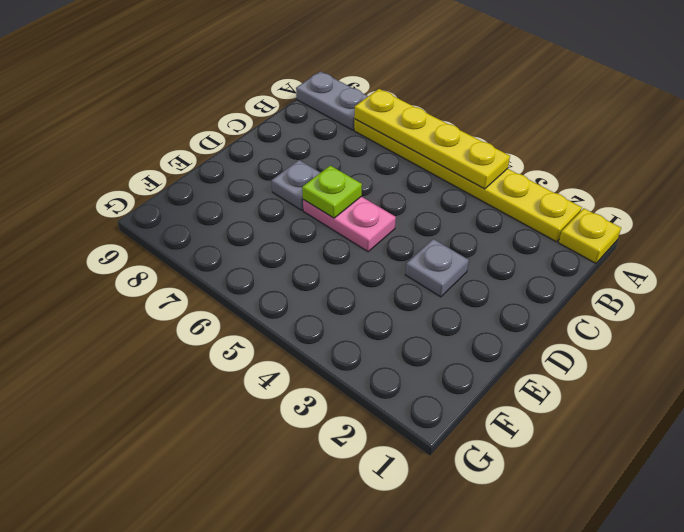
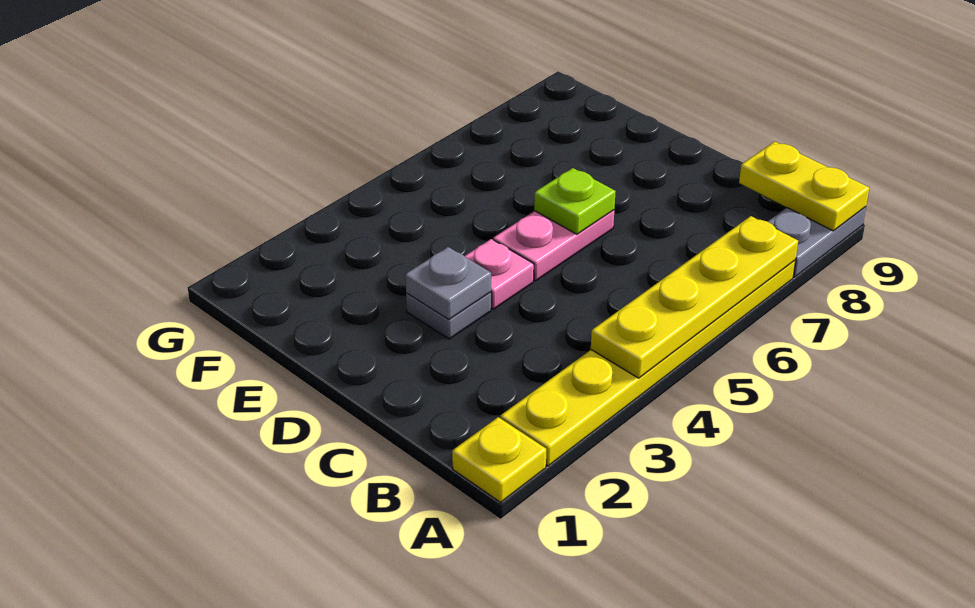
none -> yellow plate A9:B9 level 2
none -> pink plate D4 level 1
grey plate D7 level 1 -> grey plate D3 level 2

